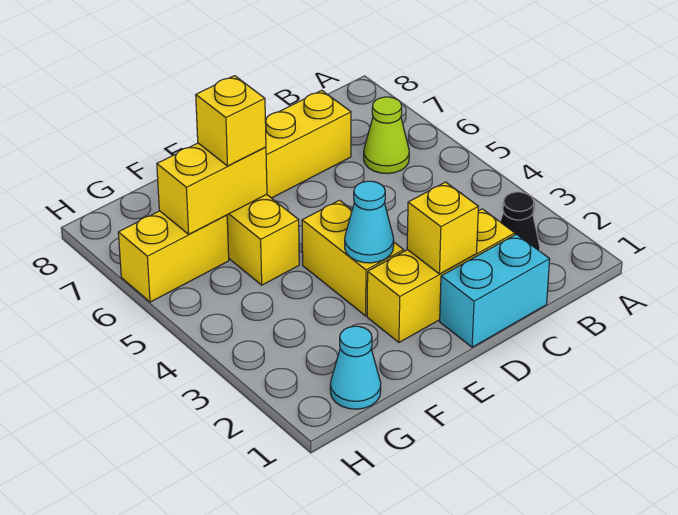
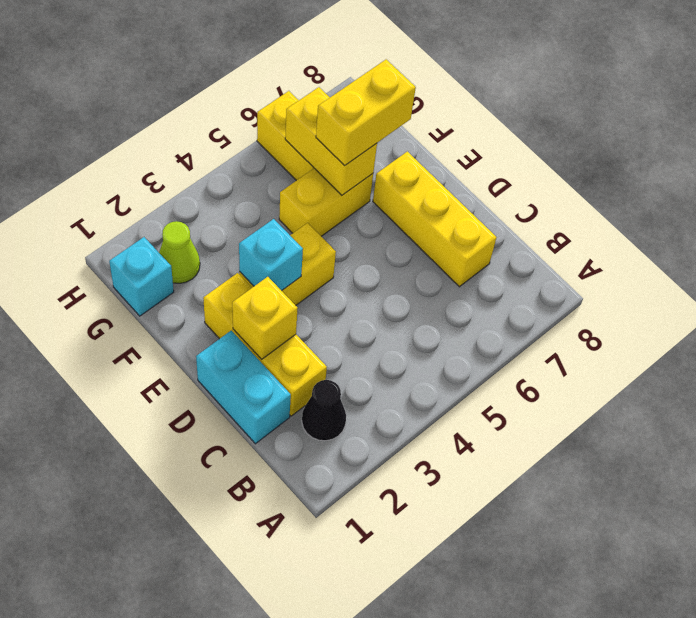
lime cone B6 level 1 -> lime cone G2 level 1
cyan cone E3 level 2 -> cyan brick E3 level 2
yellow brick F6 level 3 -> yellow brick F6:F7 level 3
cyan cone G1 level 1 -> cyan brick G1 level 1

